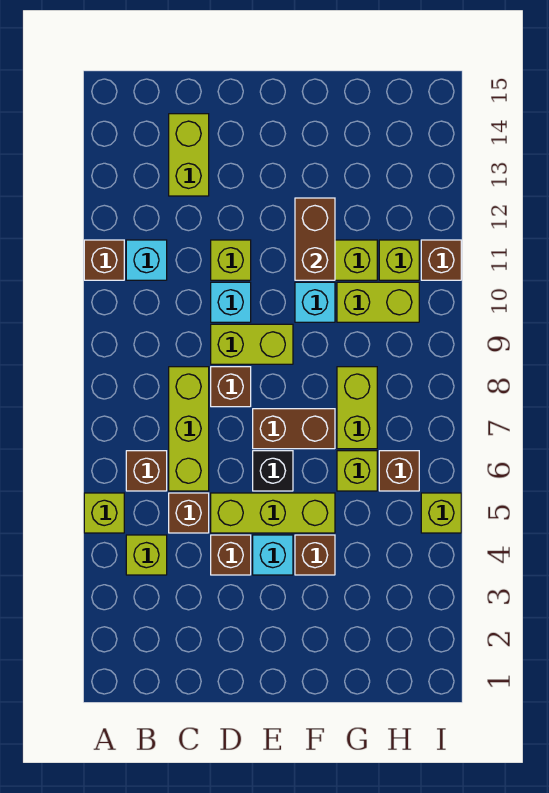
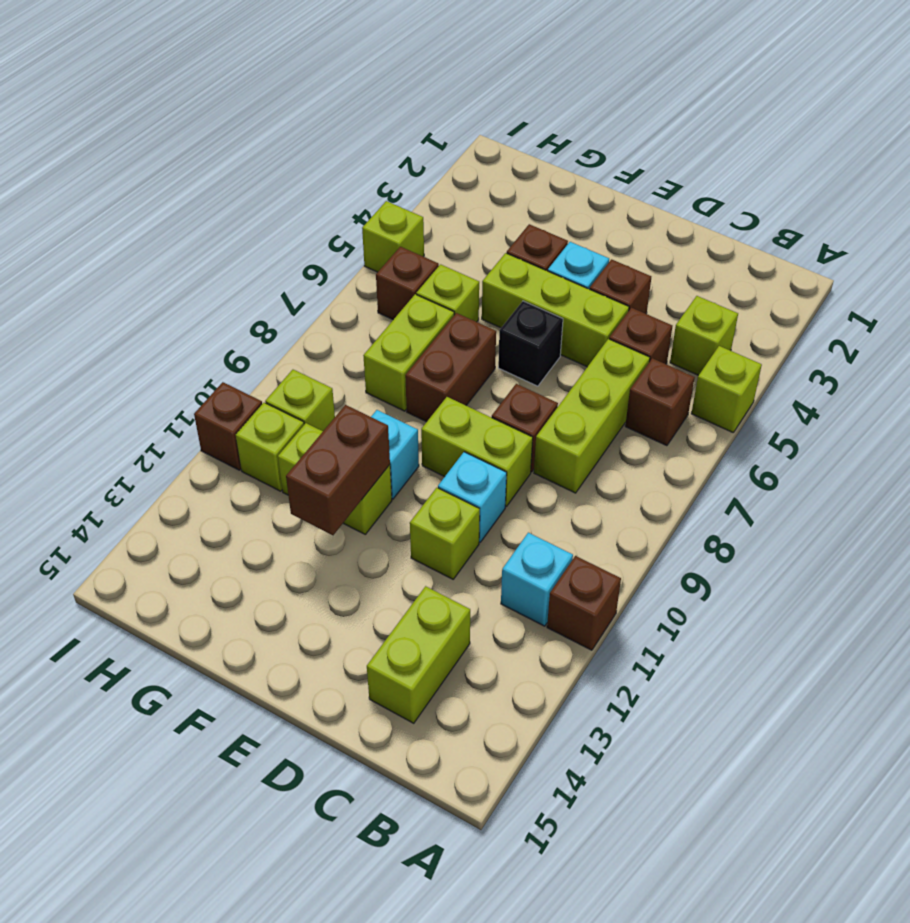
brown brick E7:F7 level 1 -> brown brick F7:F8 level 1
lime brick G10:H10 level 1 -> lime brick H10 level 1

